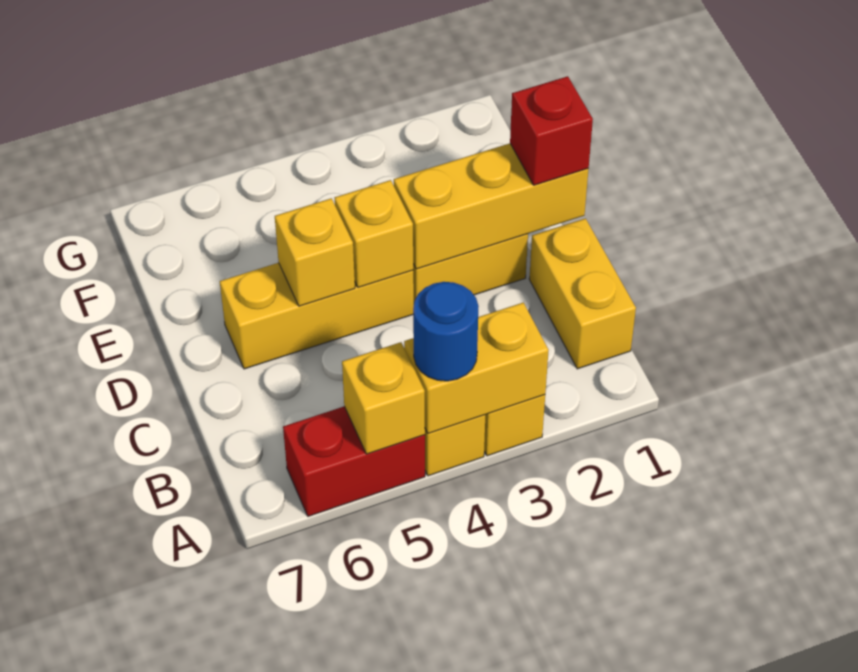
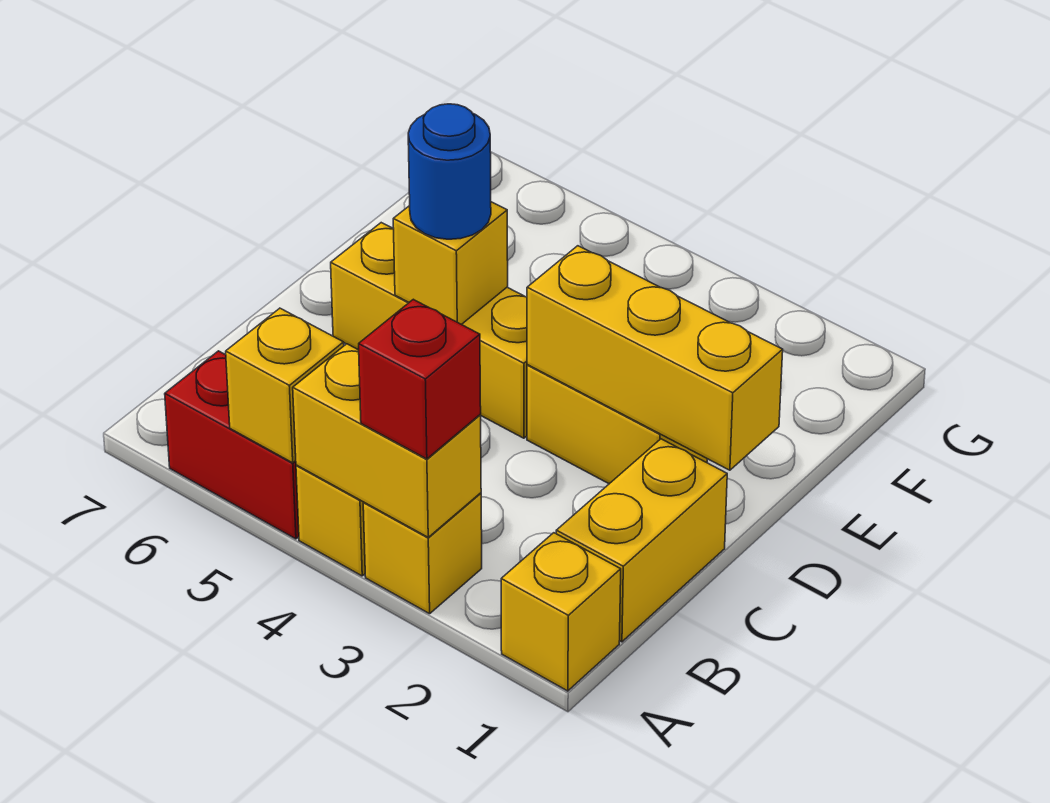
blue round brick A4 level 3 -> blue round brick D5 level 3
red brick D1 level 3 -> red brick A3 level 3
yellow brick D4 level 2 -> yellow brick A1 level 1

